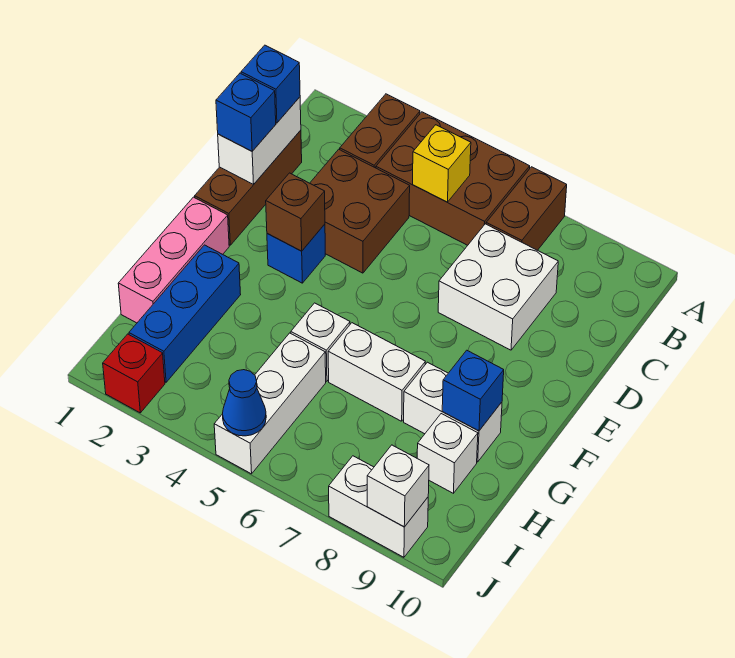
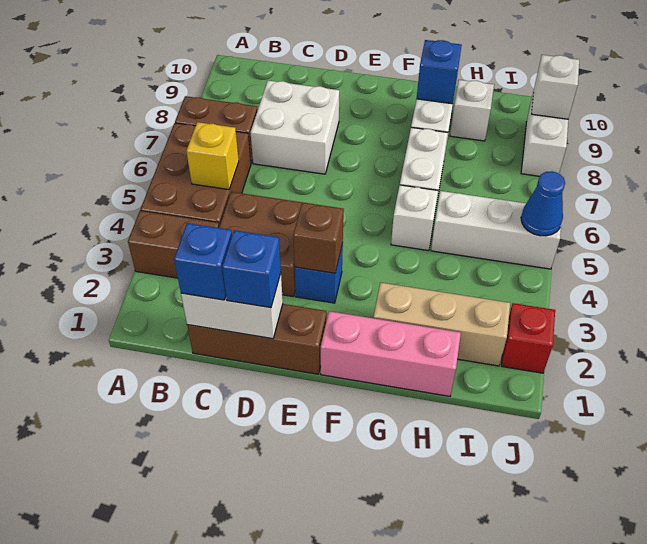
blue brick G2:I2 level 1 -> tan brick G2:I2 level 1

